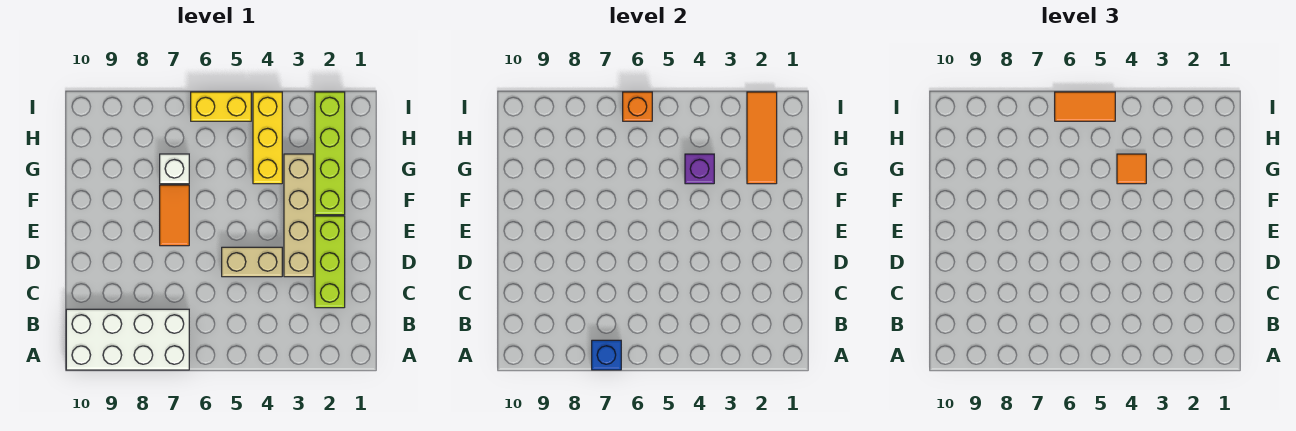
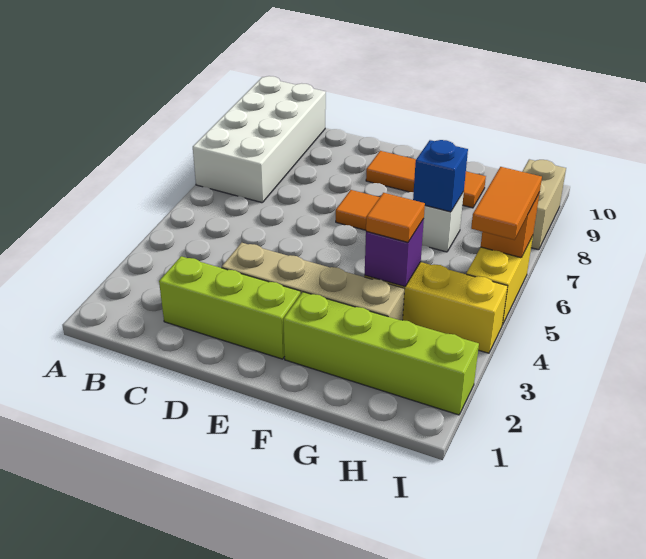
blue brick A7 level 2 -> blue brick G7 level 2
tan brick D4:D5 level 1 -> tan brick I8:I9 level 1
orange tile G2:I2 level 2 -> orange tile E9:G9 level 1

